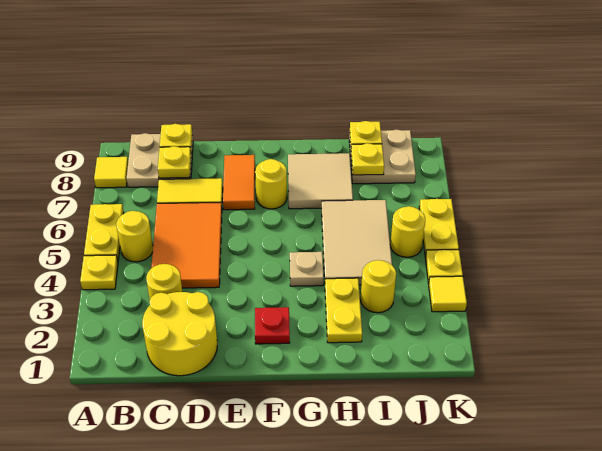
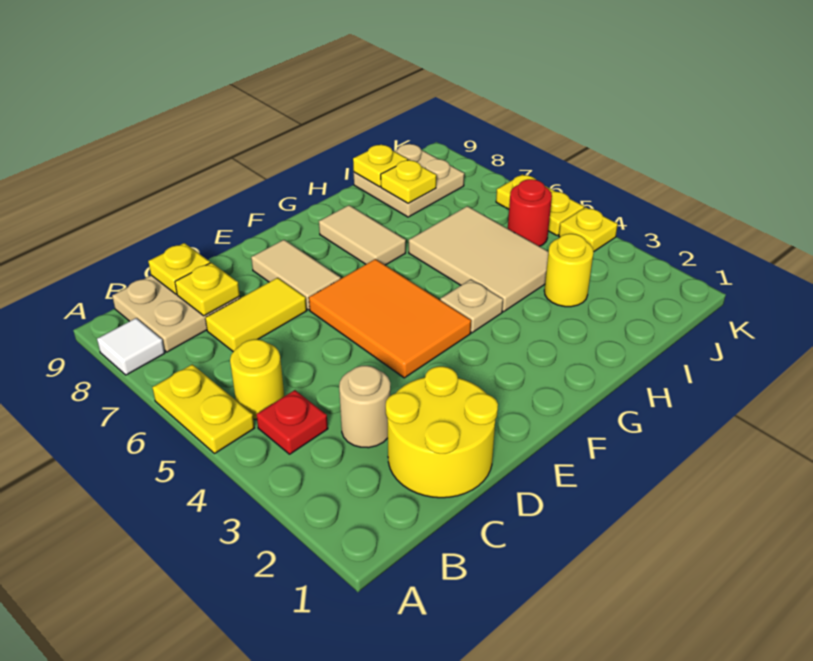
yellow plate A4 level 1 -> none
yellow tile A8 level 1 -> white tile A8 level 1
yellow round brick C3 level 1 -> tan round brick C3 level 1
orange tile C4:D6 level 1 -> orange tile E4:F6 level 1
orange tile E7:E8 level 1 -> tan tile E7:E8 level 1
red plate F2 level 1 -> red plate B4 level 1
yellow round brick F7 level 1 -> none
tan tile G7:H8 level 1 -> tan tile G7:G8 level 1
yellow plate H2:H3 level 1 -> none
yellow round brick J5 level 1 -> red round brick J5 level 1
yellow tile K3 level 1 -> none

